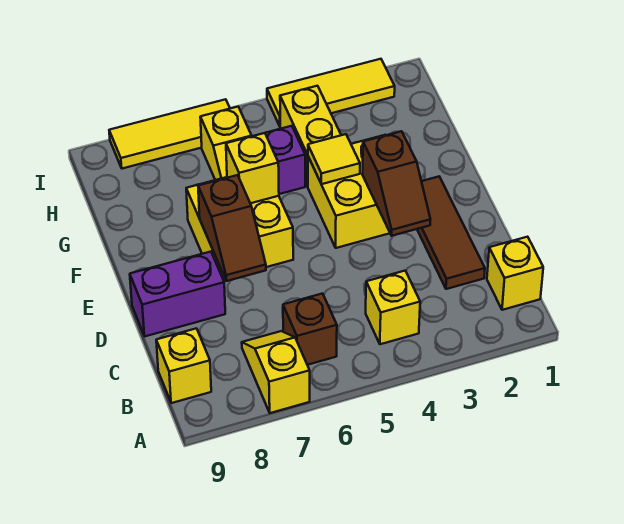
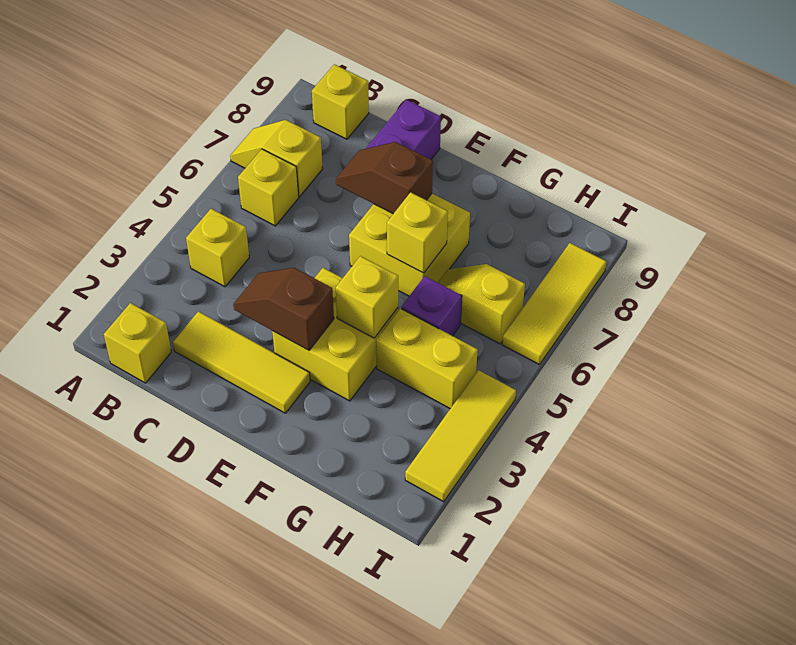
yellow slope A7:B7 level 1 top A -> yellow slope A7:B7 level 1 top B
brown brick B6 level 1 -> yellow brick B6 level 1
brown tile C2:E2 level 1 -> yellow tile C2:E2 level 1
yellow tile F4 level 2 -> yellow brick F4 level 2

